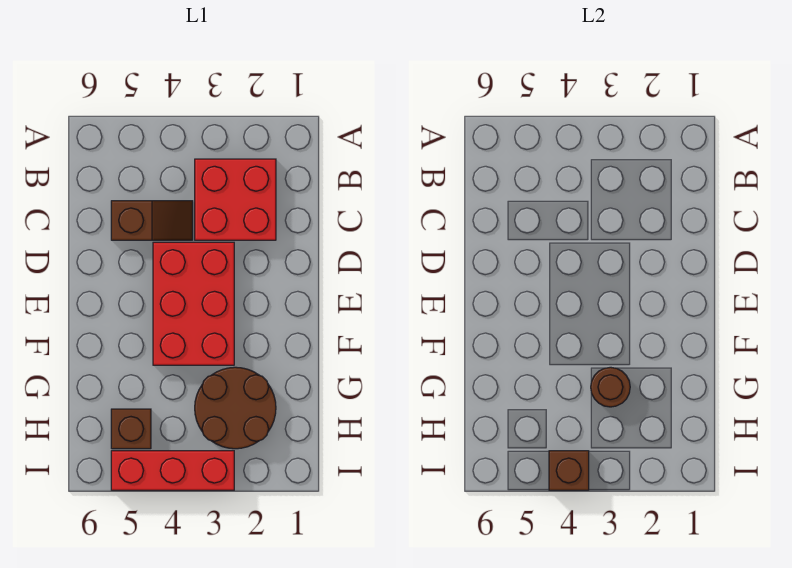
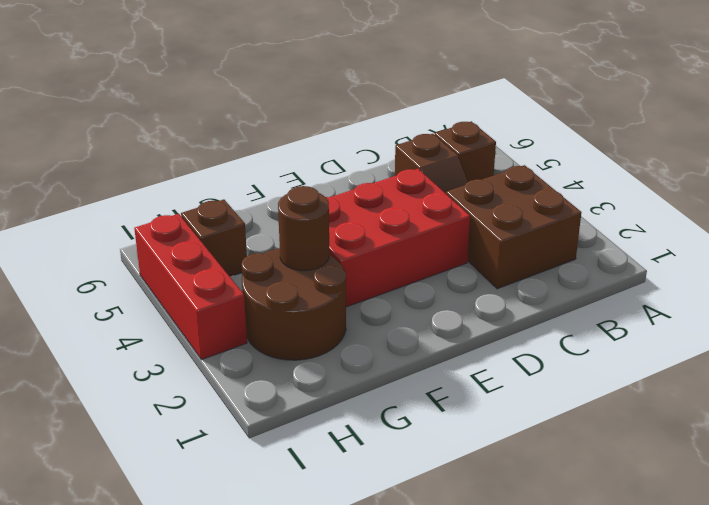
red brick B2:C3 level 1 -> brown brick B2:C3 level 1
brown brick I4 level 2 -> brown brick B5 level 1

